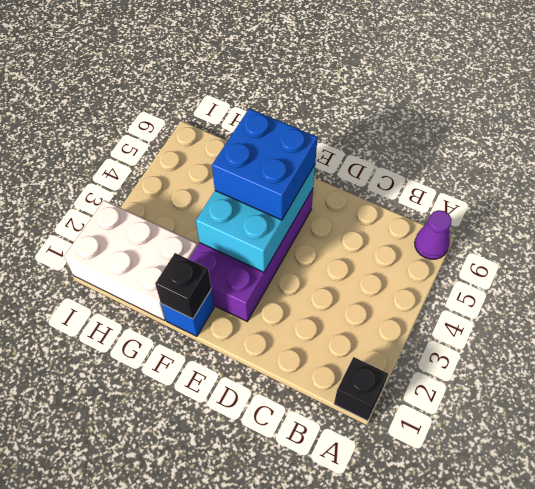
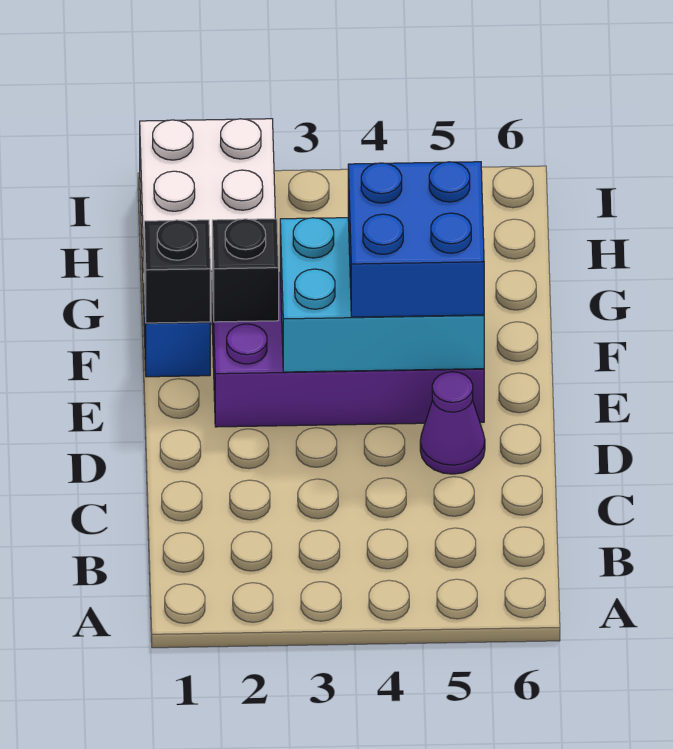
black brick A1 level 1 -> black brick F2 level 2
purple cone A6 level 1 -> purple cone D5 level 1

